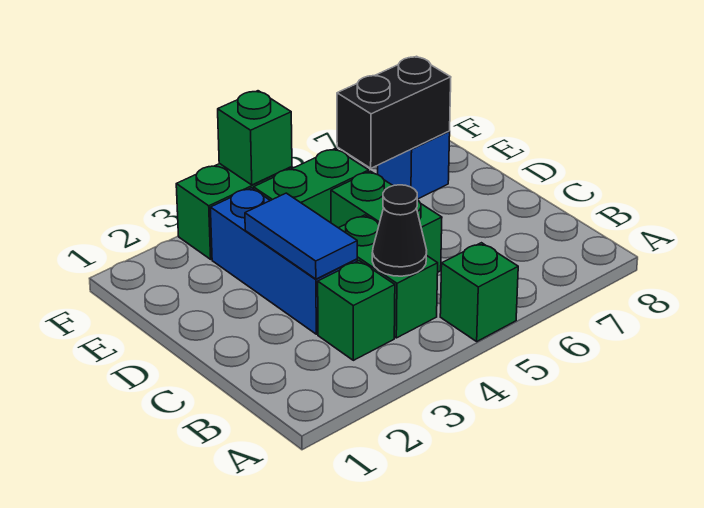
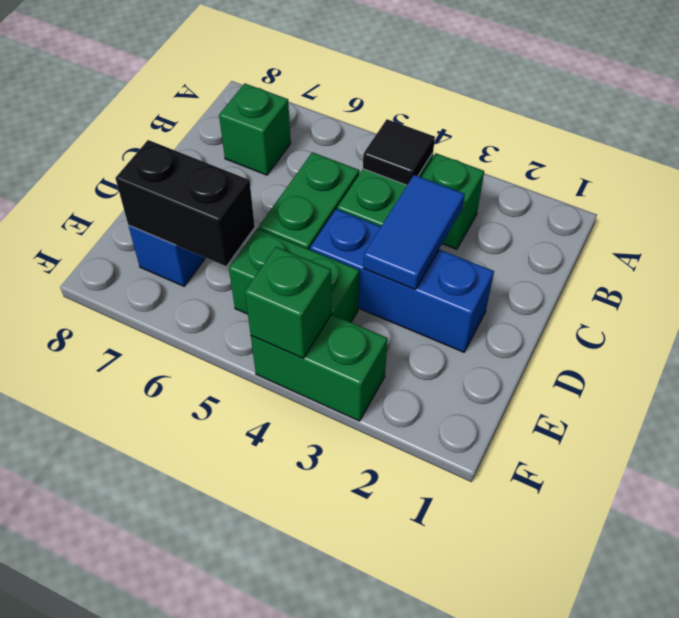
green brick A5 level 1 -> green brick B7 level 1
black cone B4 level 2 -> black tile B4 level 2
blue brick C3:E3 level 1 -> blue brick D2:D4 level 1

